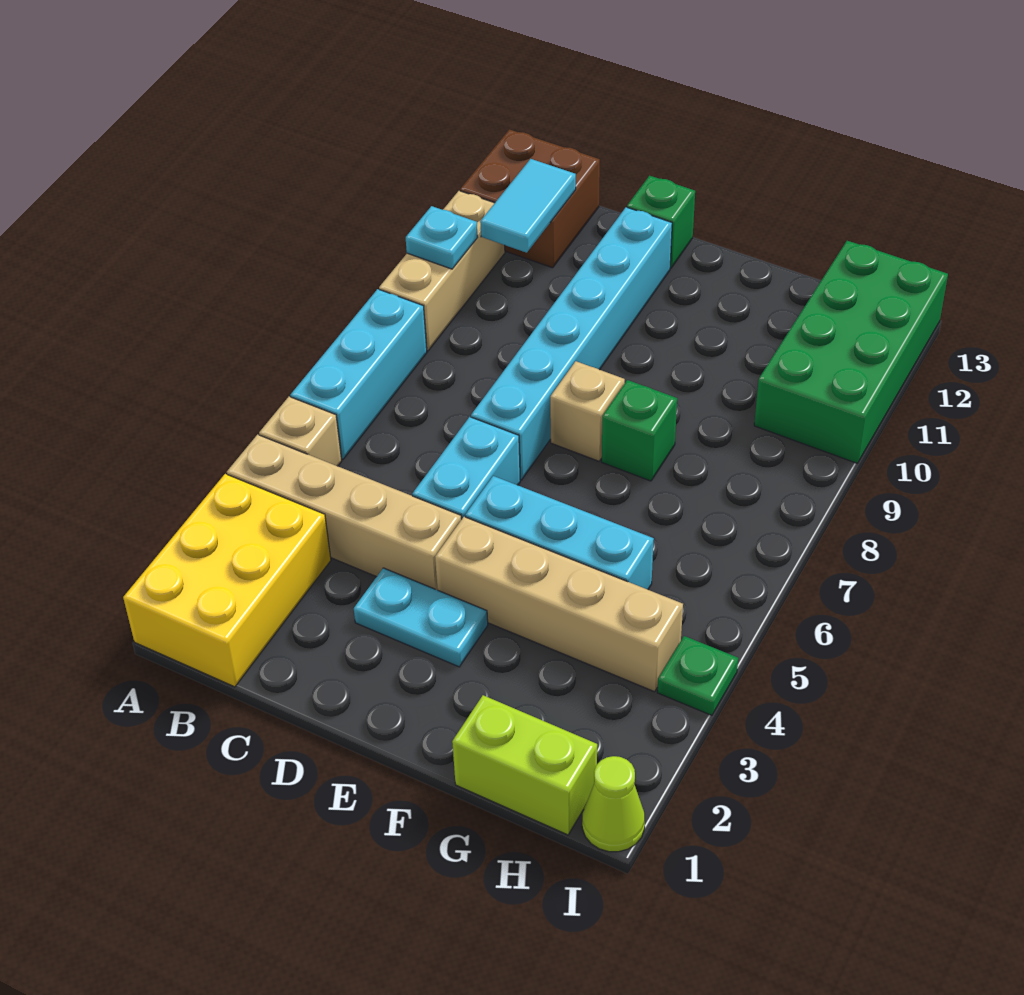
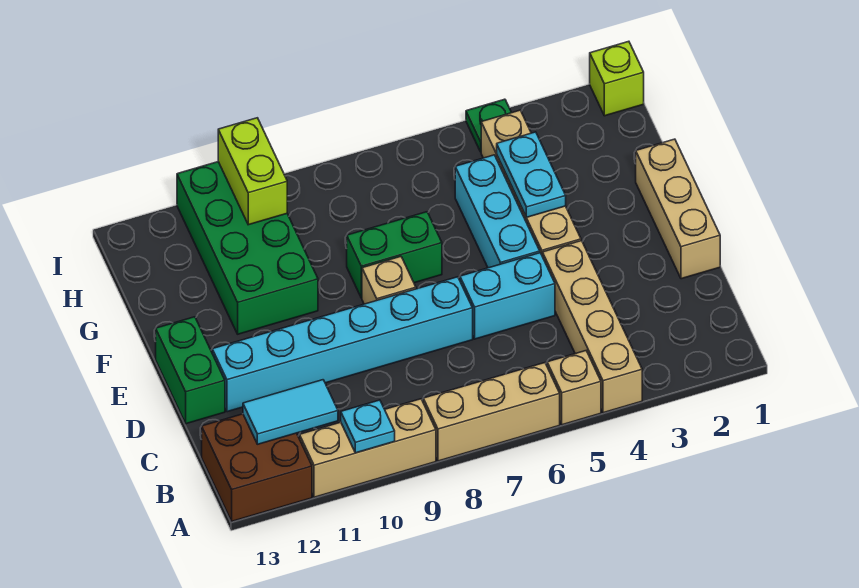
yellow brick A1:B3 level 1 -> none
cyan brick A6:A8 level 1 -> tan brick A6:A8 level 1
none -> tan brick D1:F1 level 1
cyan plate D3:E3 level 1 -> cyan plate F4:G4 level 2
green brick D13 level 1 -> green brick D13:E13 level 1
green brick F8 level 1 -> green brick F7:F8 level 1
lime brick G1:H1 level 1 -> lime brick H10:I10 level 2
green brick H10:I13 level 1 -> green brick F10:I11 level 1
lime cone I1 level 1 -> lime brick I1 level 1

